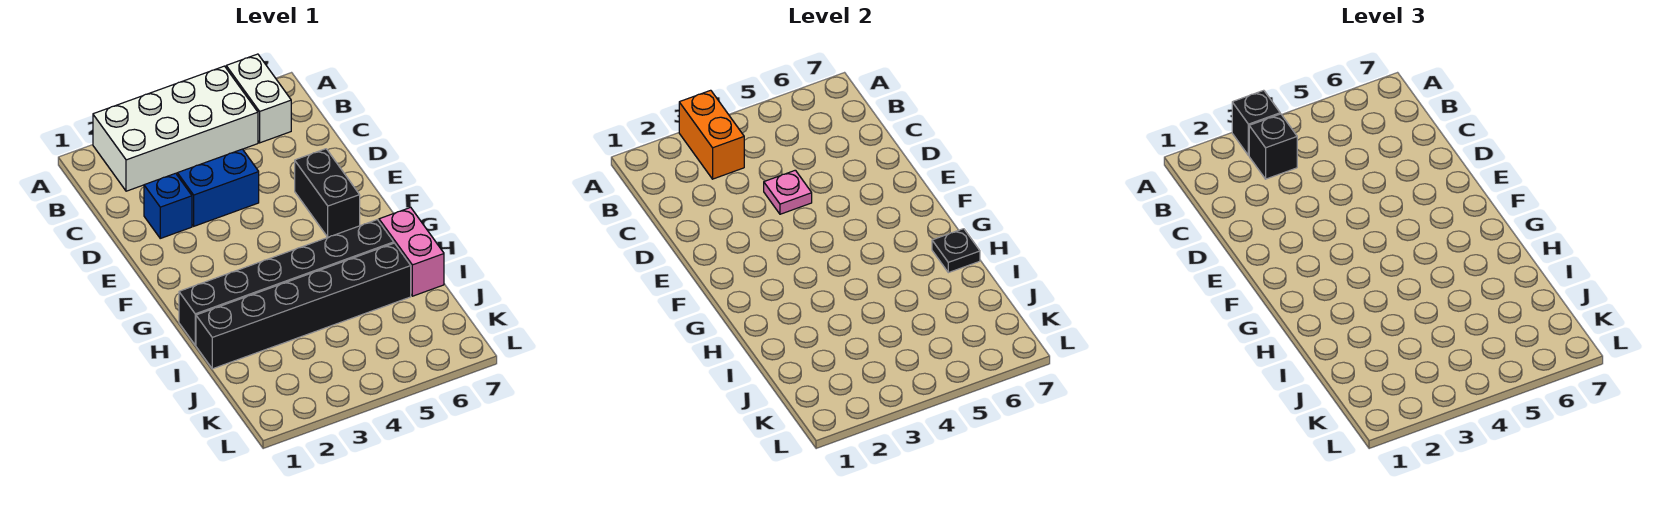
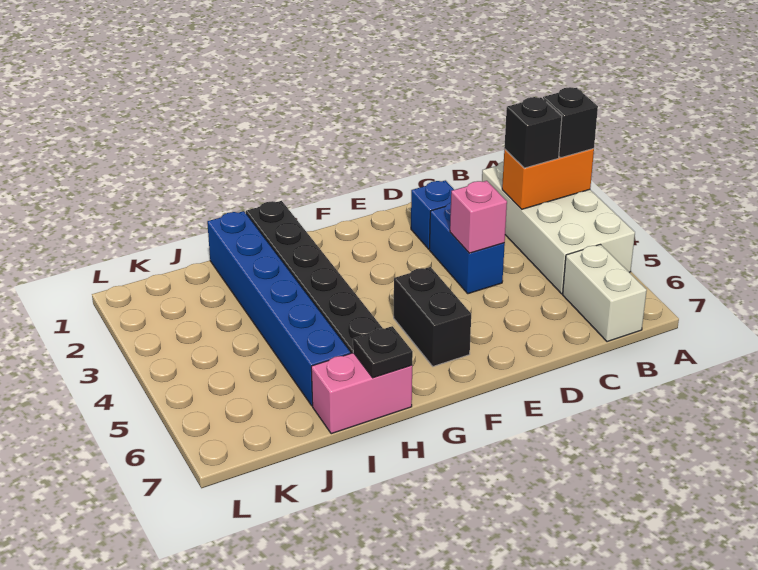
white brick A6:B6 level 1 -> white brick B6:B7 level 1
pink plate D4 level 2 -> pink brick D4 level 2
black brick E6:F6 level 1 -> black brick F5:F6 level 1
black brick I1:I6 level 1 -> blue brick I1:I6 level 1

